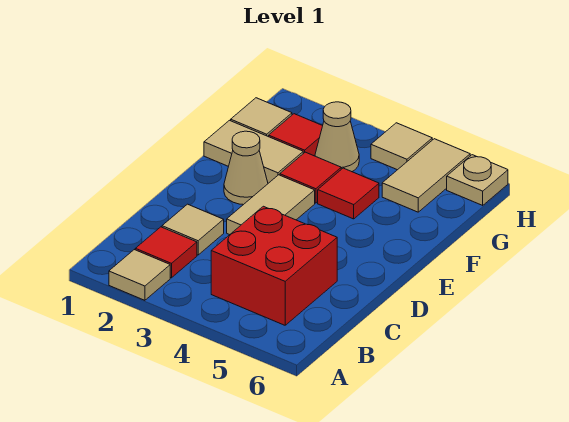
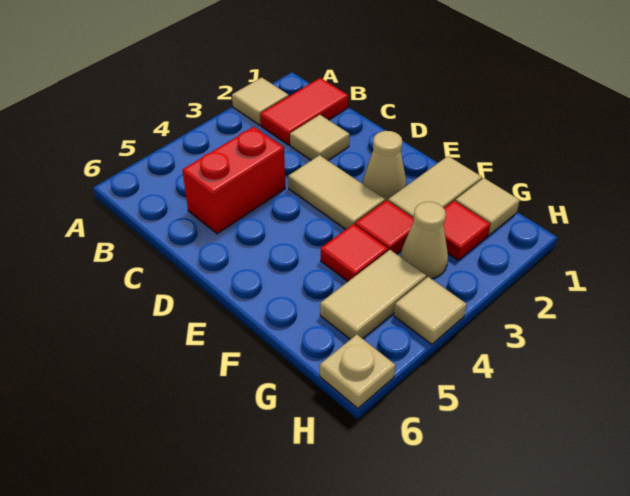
red tile B2 level 1 -> red tile B1:B2 level 1
red brick B4:C5 level 1 -> red brick C4:C5 level 1
tan tile G5:H5 level 1 -> tan tile G4:G5 level 1

